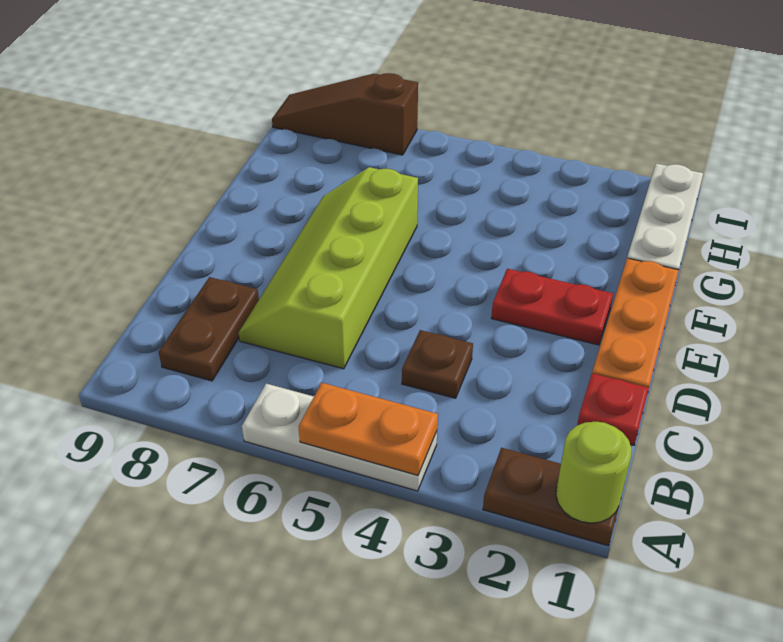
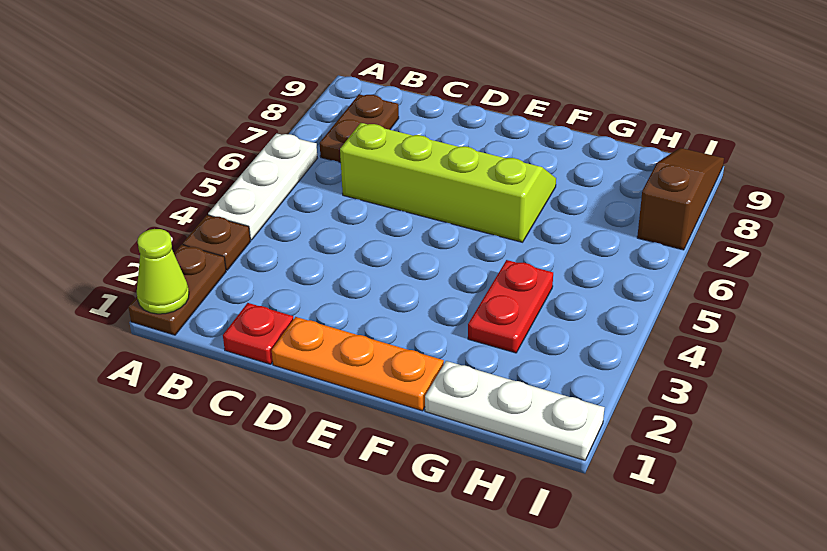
lime round brick A1 level 2 -> lime cone A1 level 2
orange plate A4:A5 level 2 -> none
brown plate B8:C8 level 1 -> brown plate B7:B8 level 1
brown plate C4 level 1 -> brown plate A3 level 1
red plate E2:E3 level 1 -> red plate G3:G4 level 1

